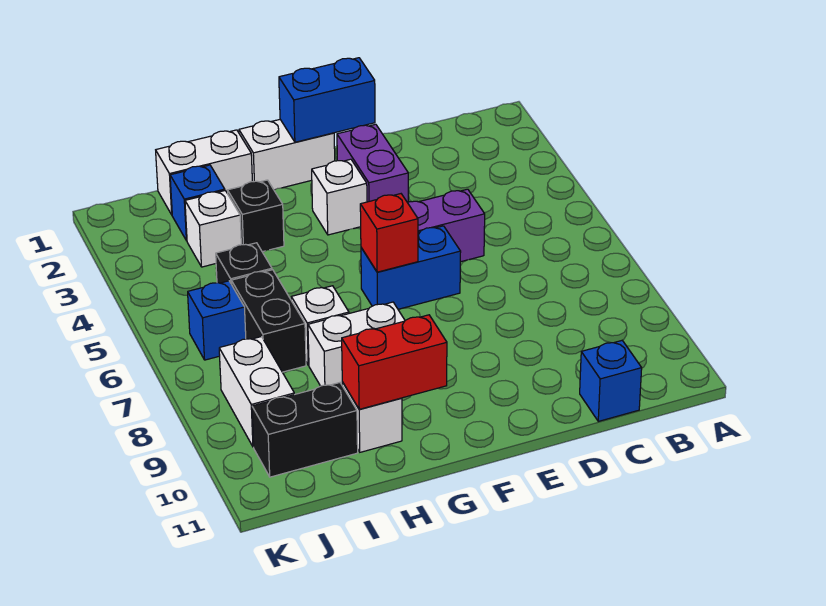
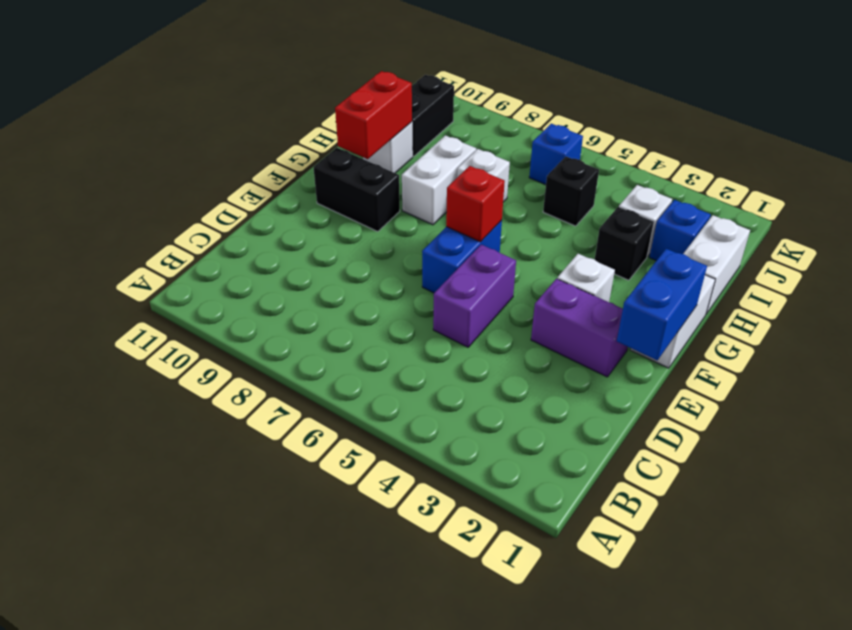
blue brick C11 level 1 -> none
black brick I6:I7 level 1 -> black brick F9:F10 level 1
white brick J8:J9 level 1 -> none

